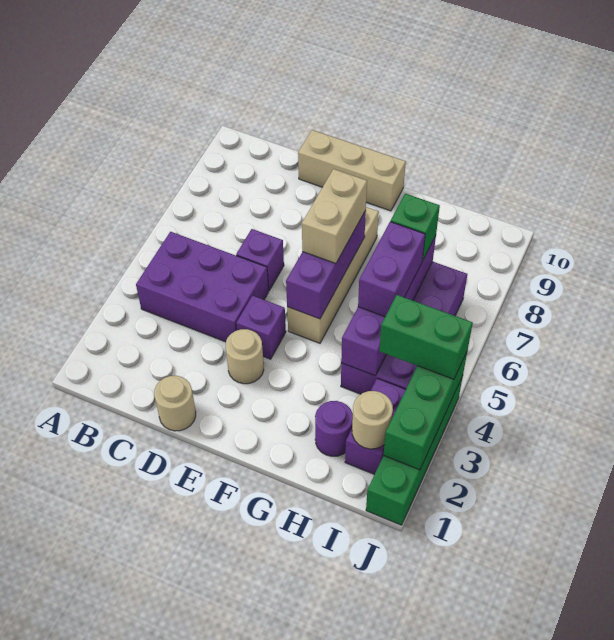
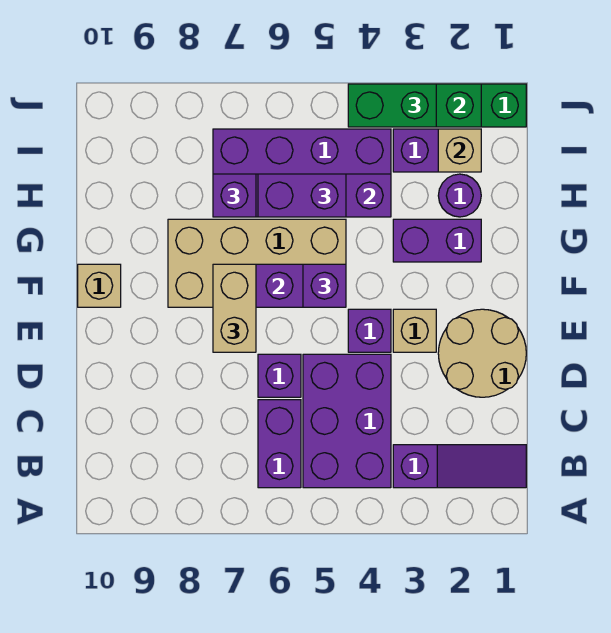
none -> purple slope B1:B3 level 1 top 3
none -> purple brick B6:C6 level 1
tan round brick D1 level 1 -> tan round brick D1:E2 level 1
tan brick D10:F10 level 1 -> tan brick F10 level 1
tan round brick E3 level 1 -> tan brick E3 level 1
tan brick F5:F8 level 1 -> tan brick F5:G8 level 1
none -> purple brick F5 level 3
tan brick F6:F7 level 3 -> tan brick E7:F7 level 3
none -> purple brick G2:G3 level 1
green brick H7 level 3 -> purple brick H7 level 3
tan round brick I2 level 2 -> tan brick I2 level 2
green brick I4:J4 level 3 -> green brick J3:J4 level 3

